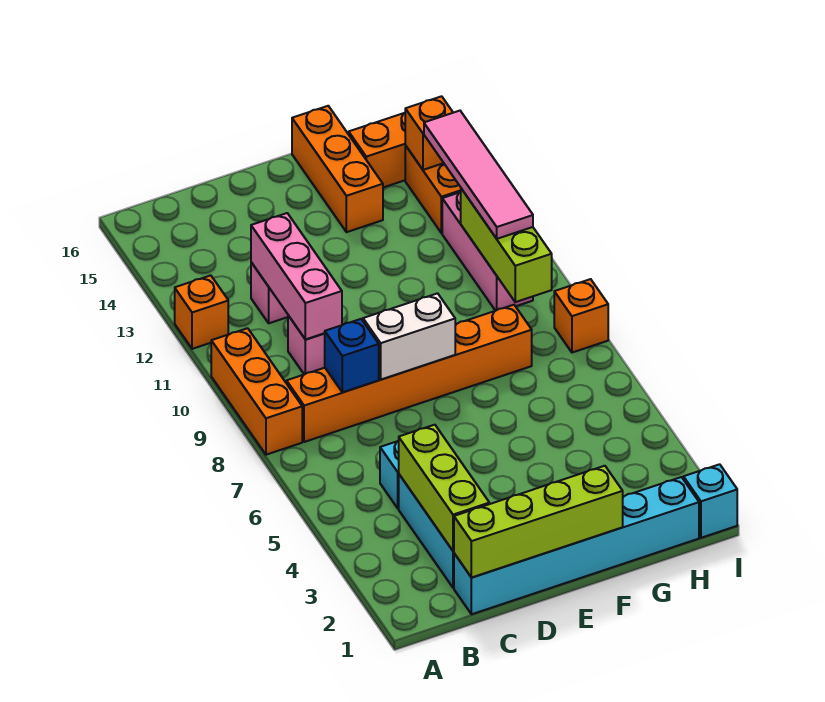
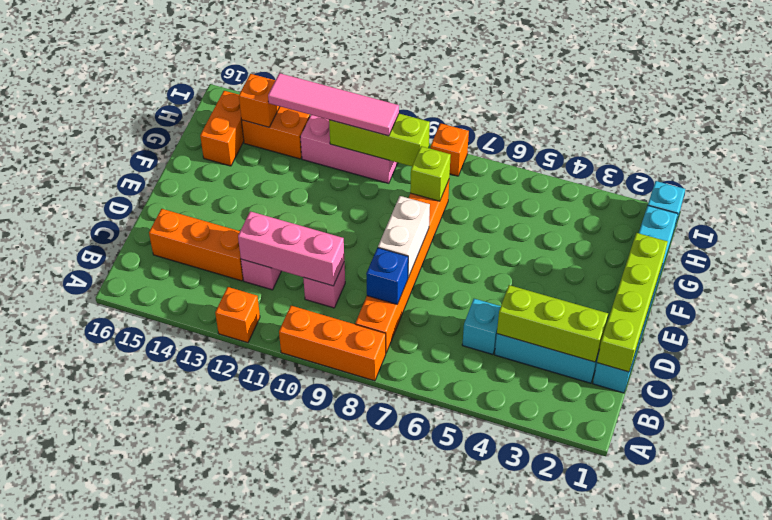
orange brick F14:F16 level 1 -> orange brick C13:C15 level 1
none -> lime brick G8 level 2

